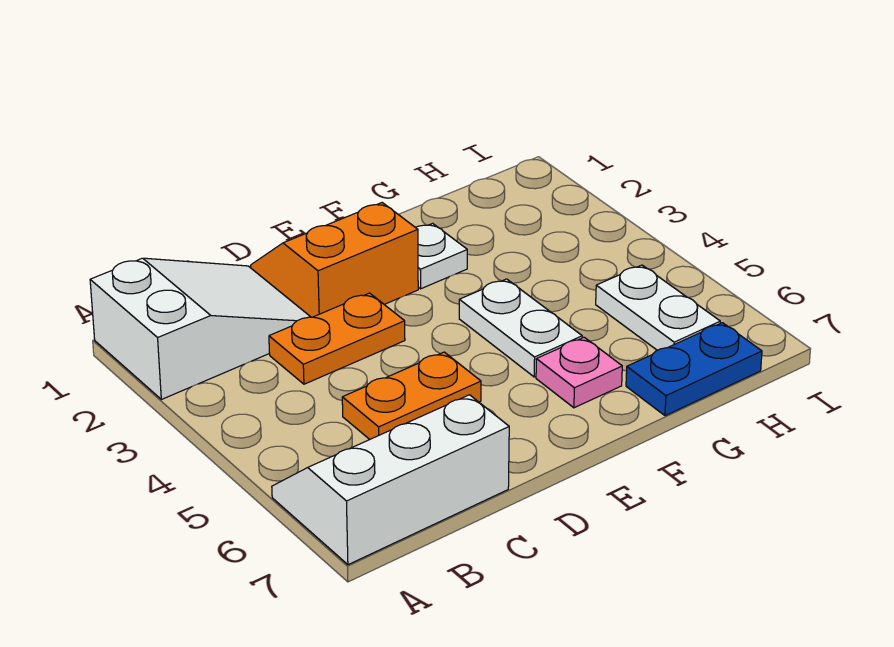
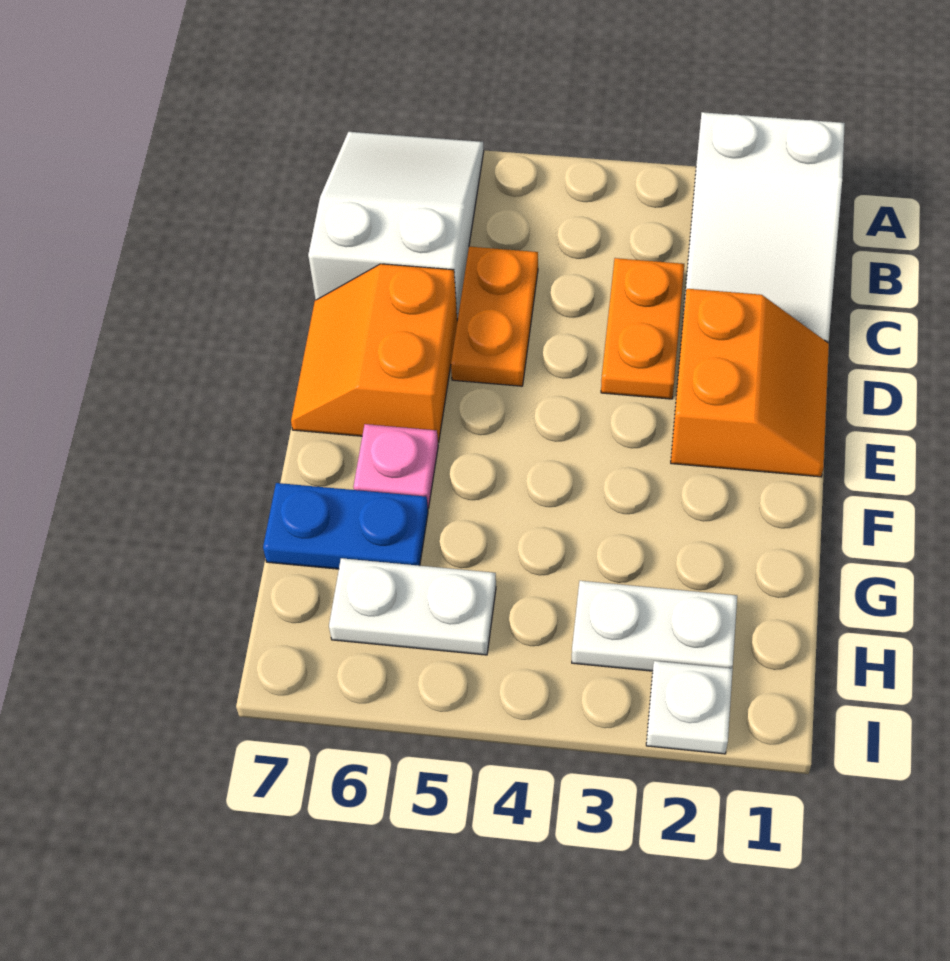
white slope A6:C7 level 1 top 7 -> white slope A6:C7 level 1 top C
none -> orange slope D6:E7 level 1 top 6
white plate F2 level 1 -> white plate I2 level 1
white plate F4:F5 level 1 -> white plate H2:H3 level 1
blue plate G7:H7 level 1 -> blue plate G6:G7 level 1

